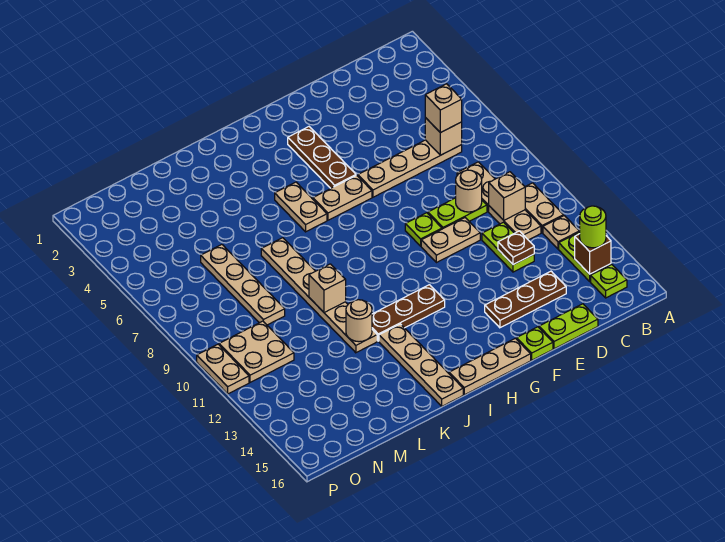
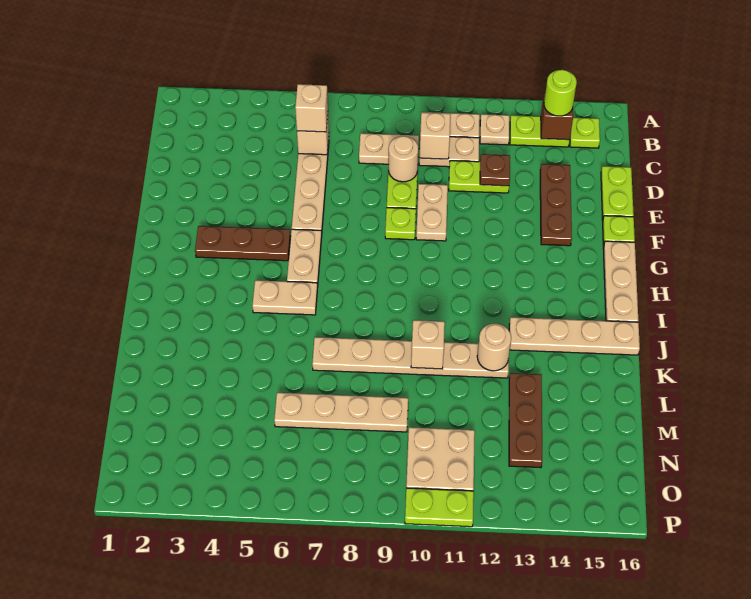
brown plate H12:J12 level 1 -> brown plate L13:N13 level 1
tan plate P10:P11 level 1 -> lime plate P10:P11 level 1

